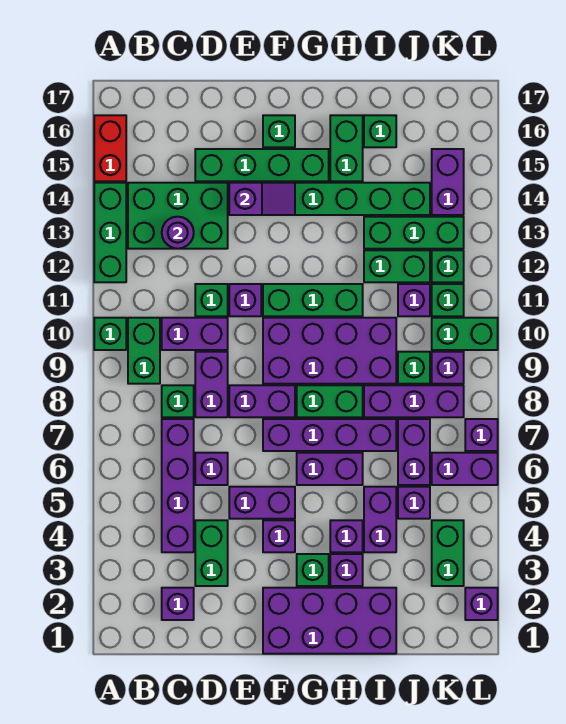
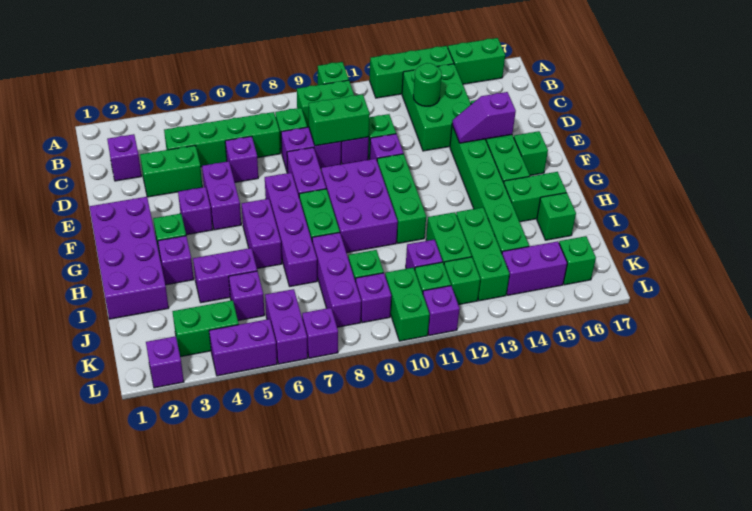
red brick A15:A16 level 1 -> green brick A15:A16 level 1
purple brick C4:C7 level 1 -> green brick C4:C7 level 1
purple round brick C13 level 2 -> green round brick C13 level 2
none -> green brick D9:D10 level 2
purple slope E14:F14 level 2 top E -> purple slope E14:E15 level 2 top 15
purple brick F9:I10 level 1 -> purple brick F9:H10 level 1
purple brick H4 level 1 -> purple brick L11 level 1
purple brick J6:J7 level 1 -> purple brick L4:L5 level 1
none -> green brick K16 level 1

